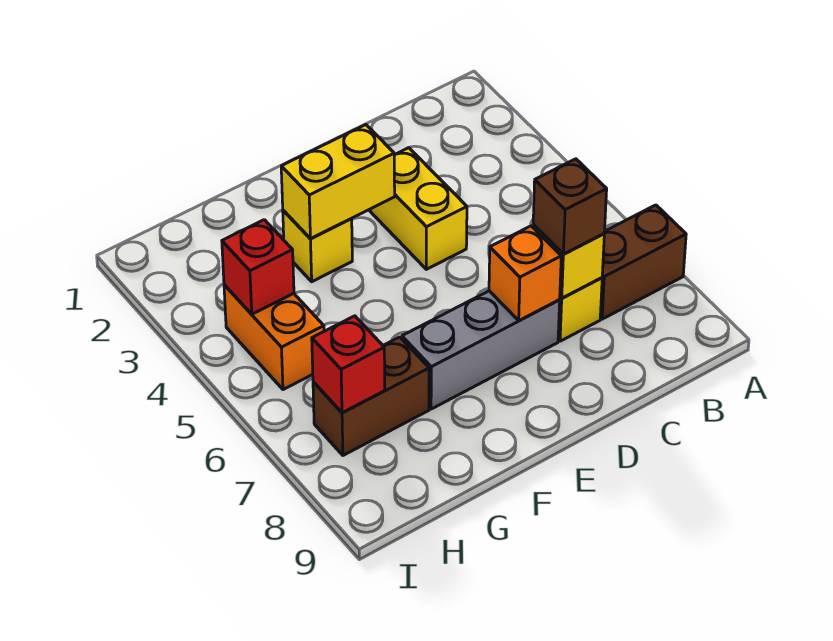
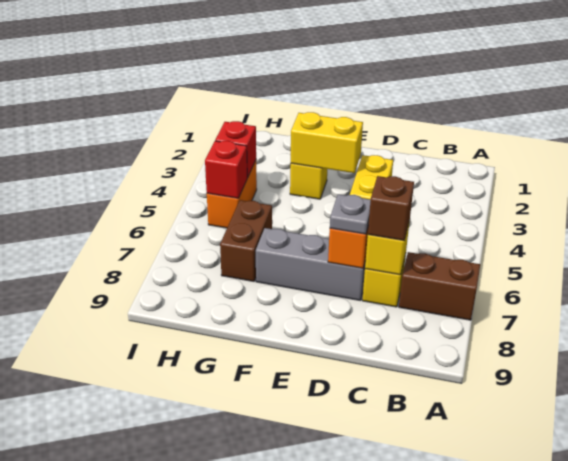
none -> grey plate D7 level 3
brown brick G7:H7 level 1 -> brown brick G6:G7 level 1
red brick H7 level 2 -> red brick H5 level 2

